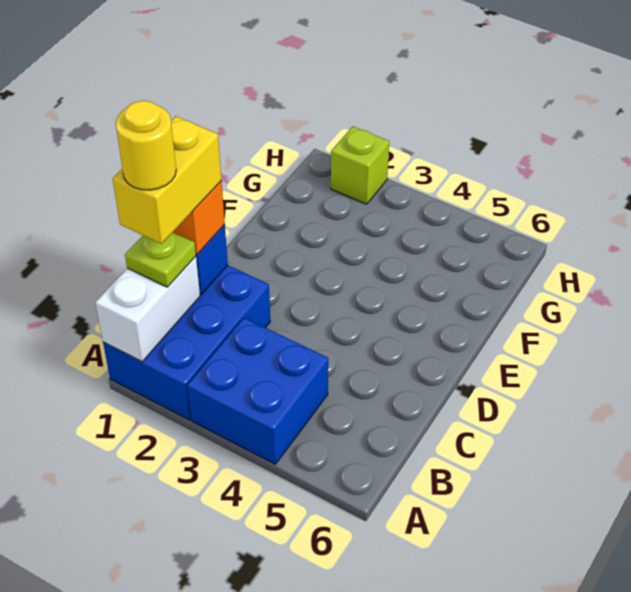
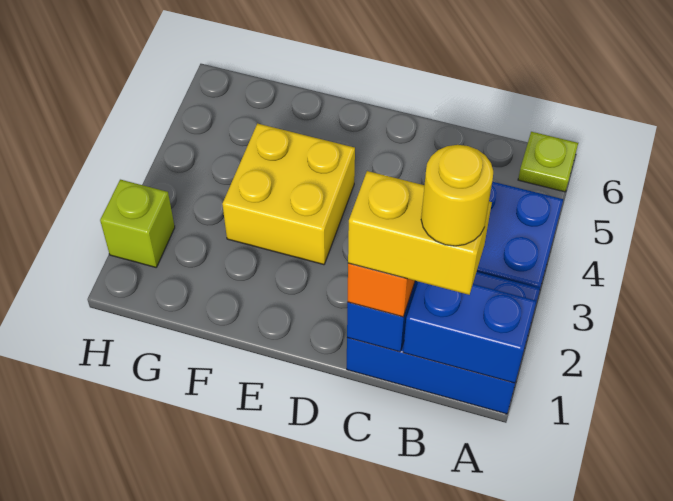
white brick A1:B1 level 2 -> blue brick A1:B1 level 2
lime plate B1 level 3 -> lime plate A6 level 1
none -> yellow brick E3:F4 level 1

